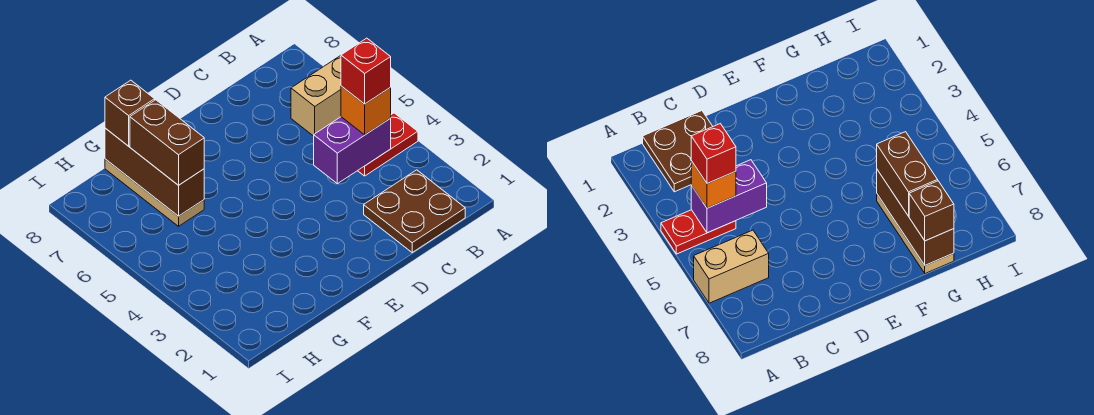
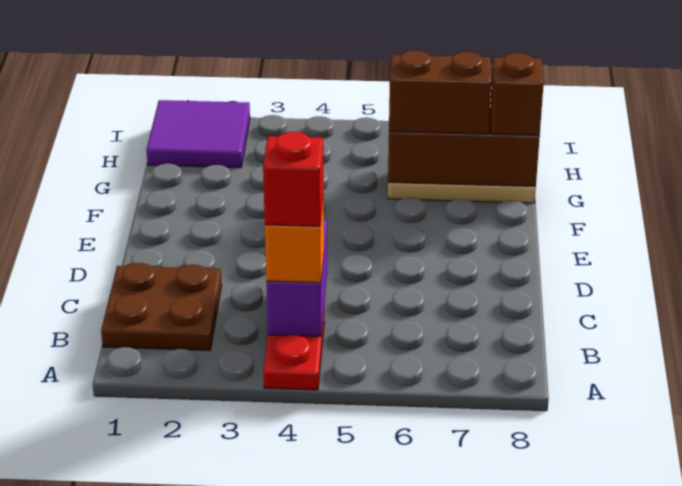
tan brick A6:B6 level 1 -> none
none -> purple tile H1:I2 level 1

